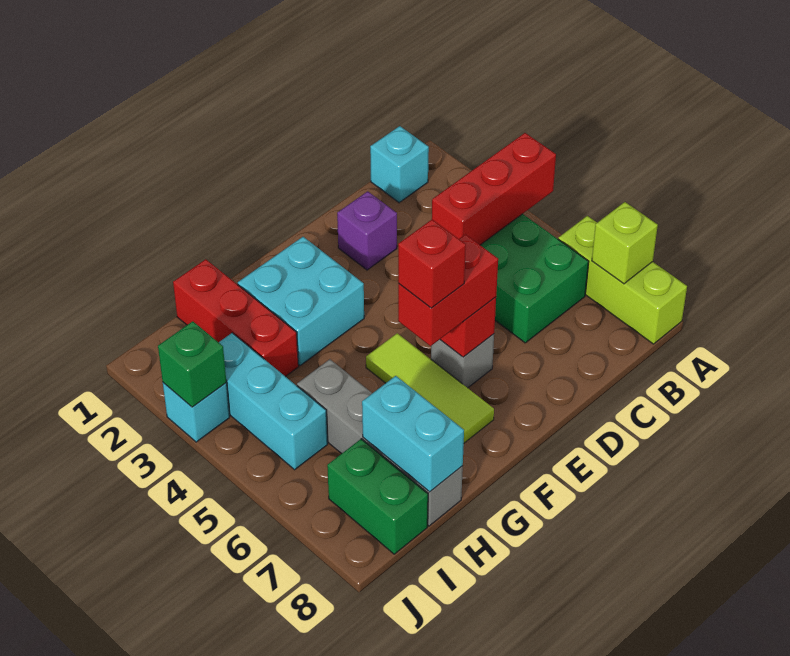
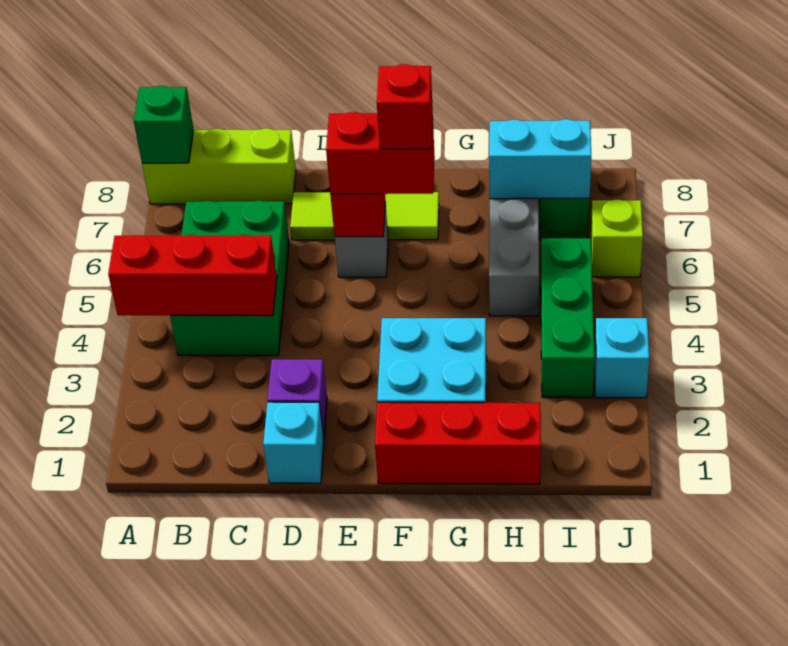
lime brick A6:A8 level 1 -> lime brick A8:C8 level 1
lime brick A7 level 2 -> lime brick J6 level 1
cyan brick B1 level 1 -> cyan brick D1 level 1
lime tile F5:F7 level 1 -> lime tile D7:F7 level 1
red brick H1:H3 level 1 -> red brick F1:H1 level 1
cyan brick H7:H8 level 2 -> cyan brick H7:I7 level 2
cyan brick I3:I5 level 1 -> green brick I3:I5 level 1
green brick J3 level 2 -> green brick A8 level 2

